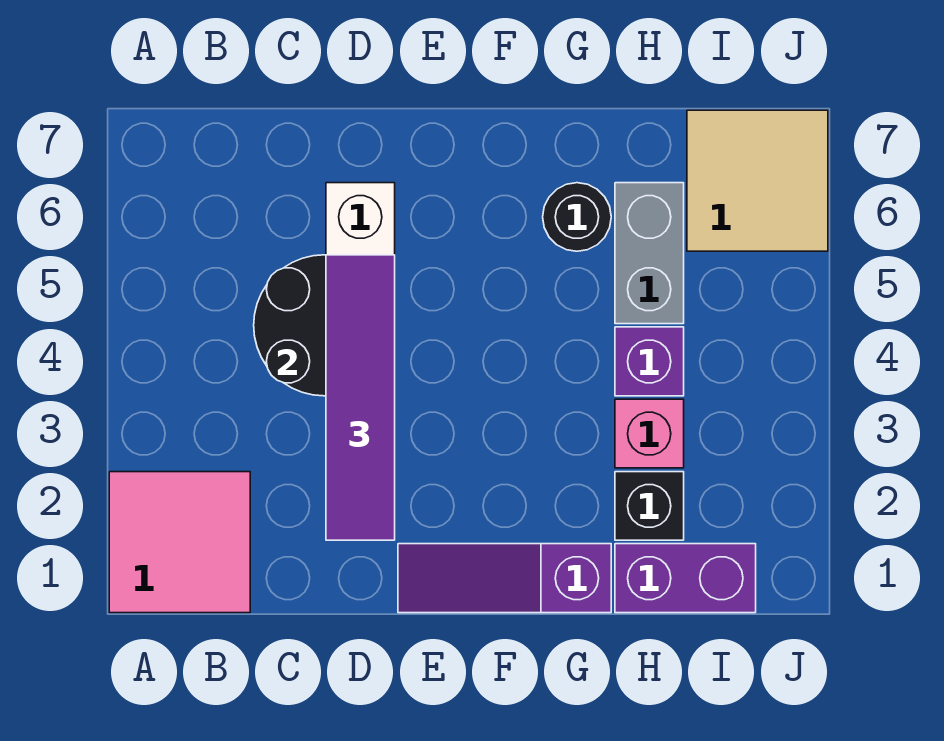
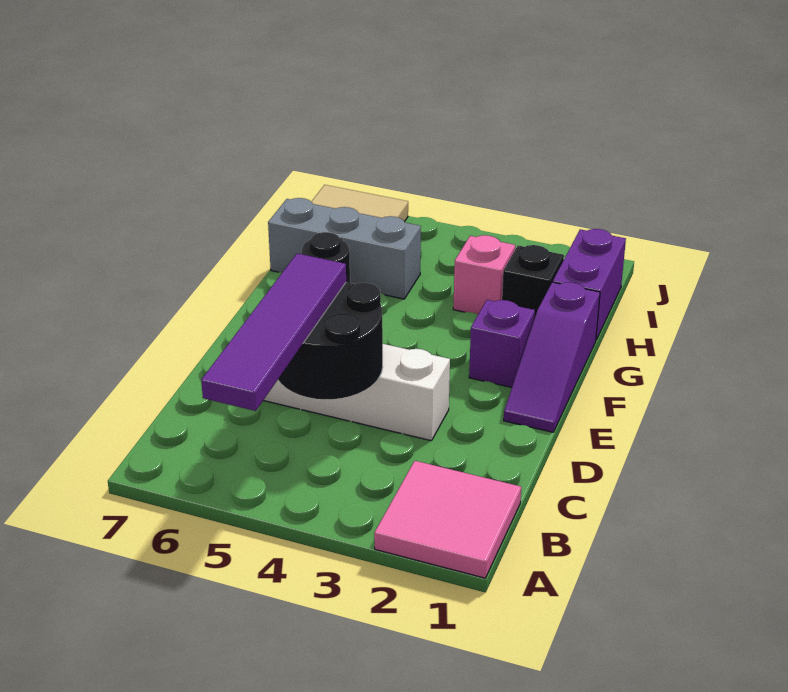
purple tile D2:D5 level 3 -> purple tile A5:D5 level 3
purple brick H4 level 1 -> purple brick F2 level 1
grey brick H5:H6 level 1 -> grey brick H5:H7 level 1

